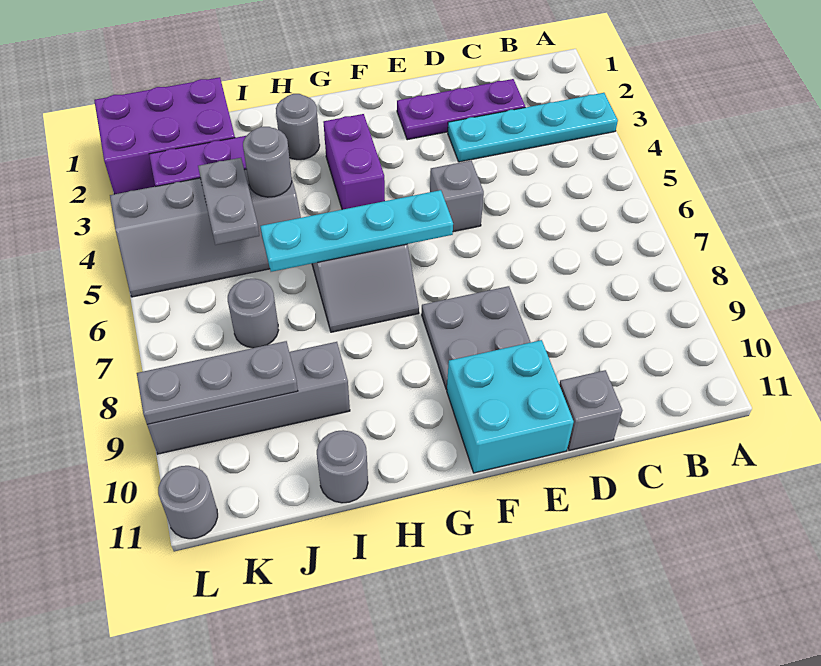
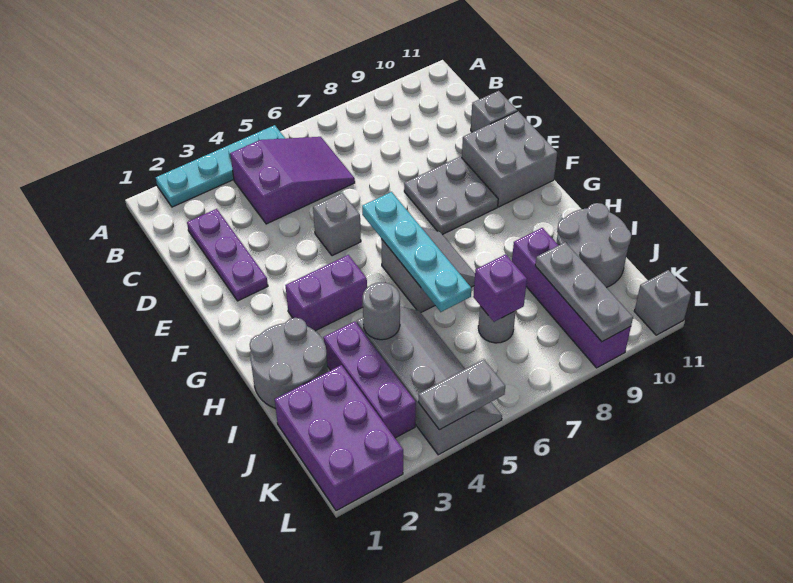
cyan plate A3:D3 level 1 -> cyan plate A2:A5 level 1
none -> purple slope B4:C6 level 1 top 4
cyan brick E10:F11 level 1 -> grey brick E10:F11 level 1
grey round brick H2 level 1 -> grey round brick H1:I2 level 1
grey brick I9:L9 level 1 -> purple brick I9:L9 level 1
grey round brick I11 level 1 -> grey round brick I10:J11 level 1
grey plate J4:J5 level 2 -> grey plate L4:L5 level 2
none -> purple brick J7 level 2
grey round brick L11 level 1 -> grey brick L11 level 1

